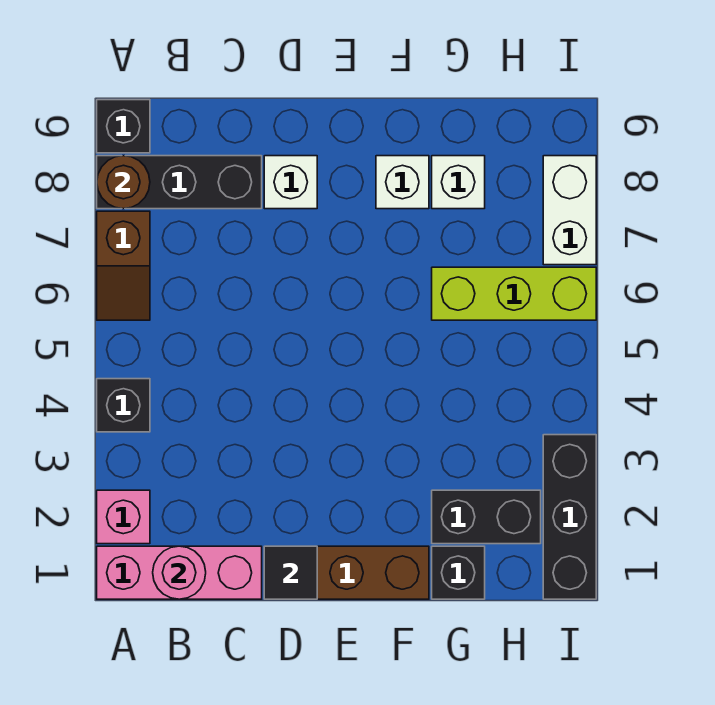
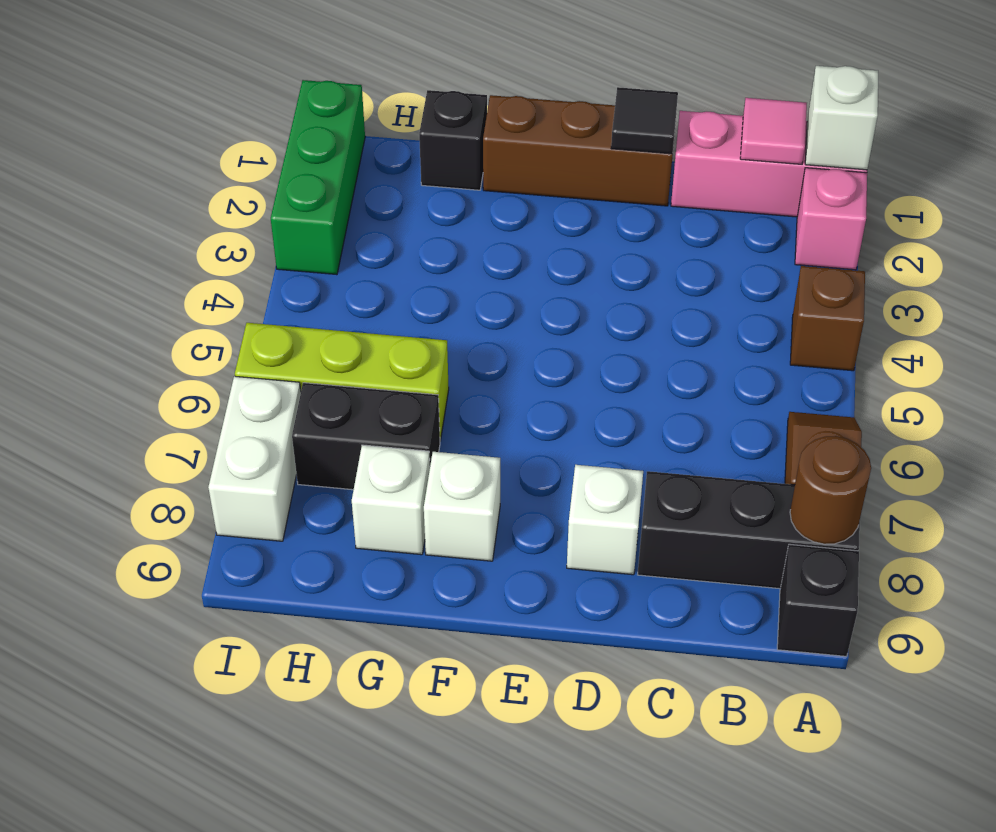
none -> white brick A1 level 2
black brick A4 level 1 -> brown brick A4 level 1
pink round brick B1 level 2 -> pink tile B1 level 2
black brick G2:H2 level 1 -> black brick G7:H7 level 1
black brick I1:I3 level 1 -> green brick I1:I3 level 1

